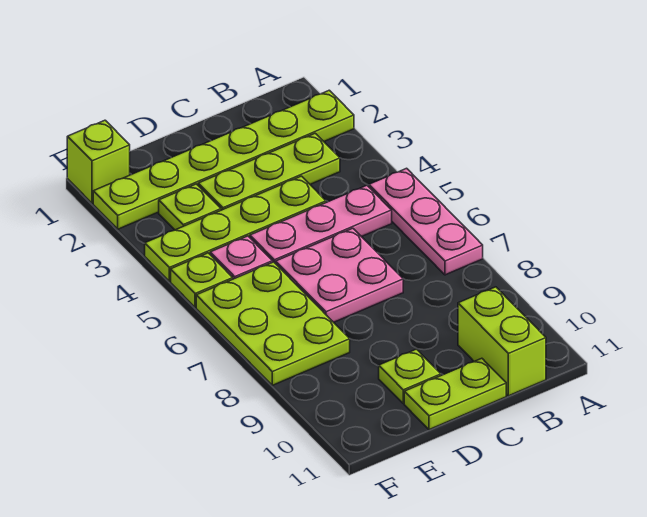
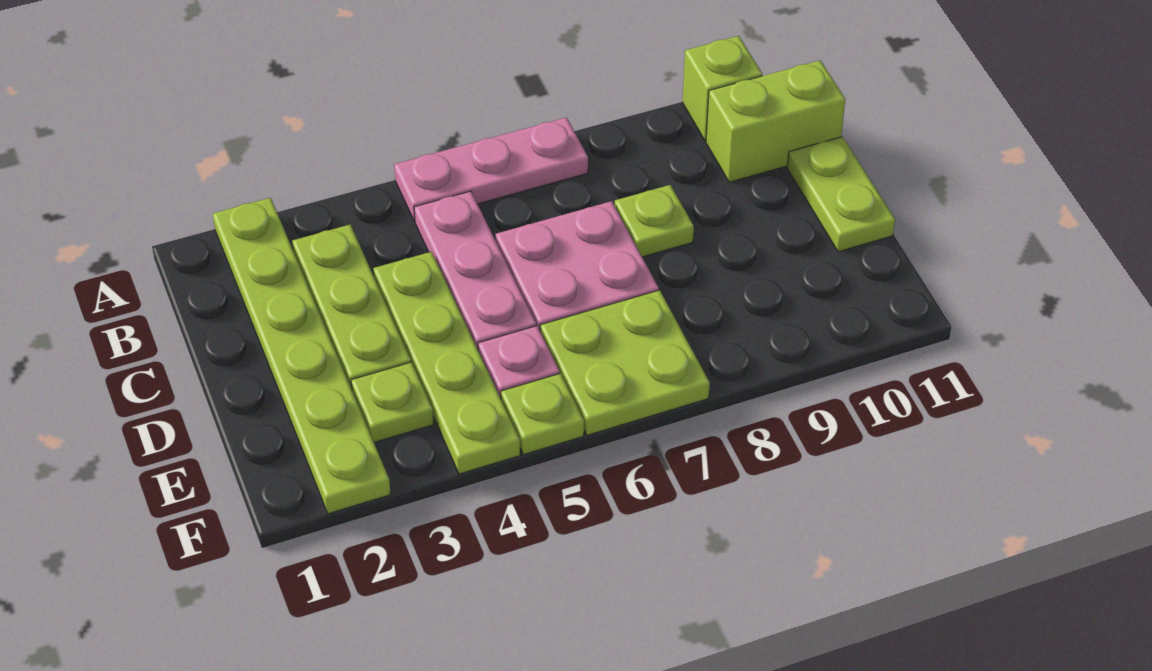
lime plate D10 level 1 -> lime plate C8 level 1
lime plate E6:F8 level 1 -> lime plate E6:F7 level 1
lime brick F1 level 1 -> lime brick A10 level 1

